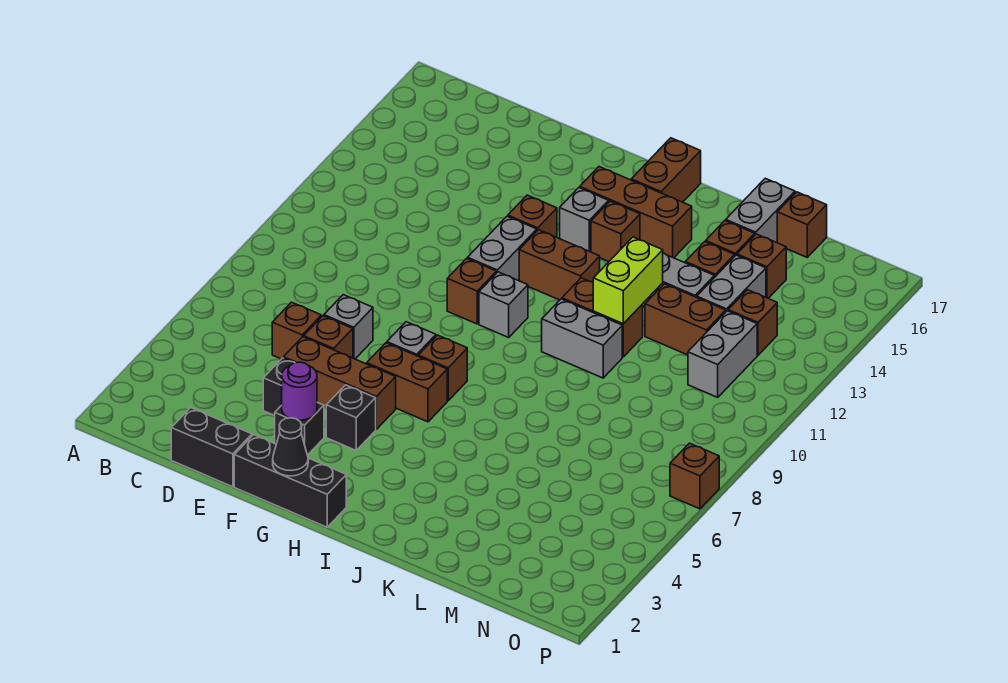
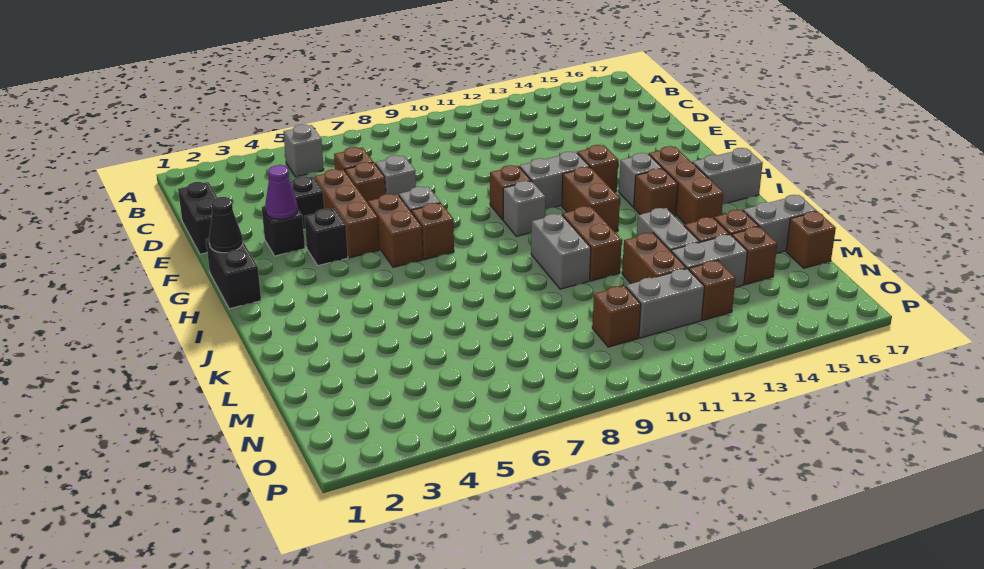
none -> grey brick B5 level 1
black brick F1:H1 level 1 -> black brick G1:H1 level 1
purple round brick F3 level 2 -> purple cone F3 level 2
brown brick I16:I17 level 1 -> grey brick I16:I17 level 1
lime brick K11:K12 level 2 -> none
brown brick P7 level 1 -> brown brick N10 level 1

